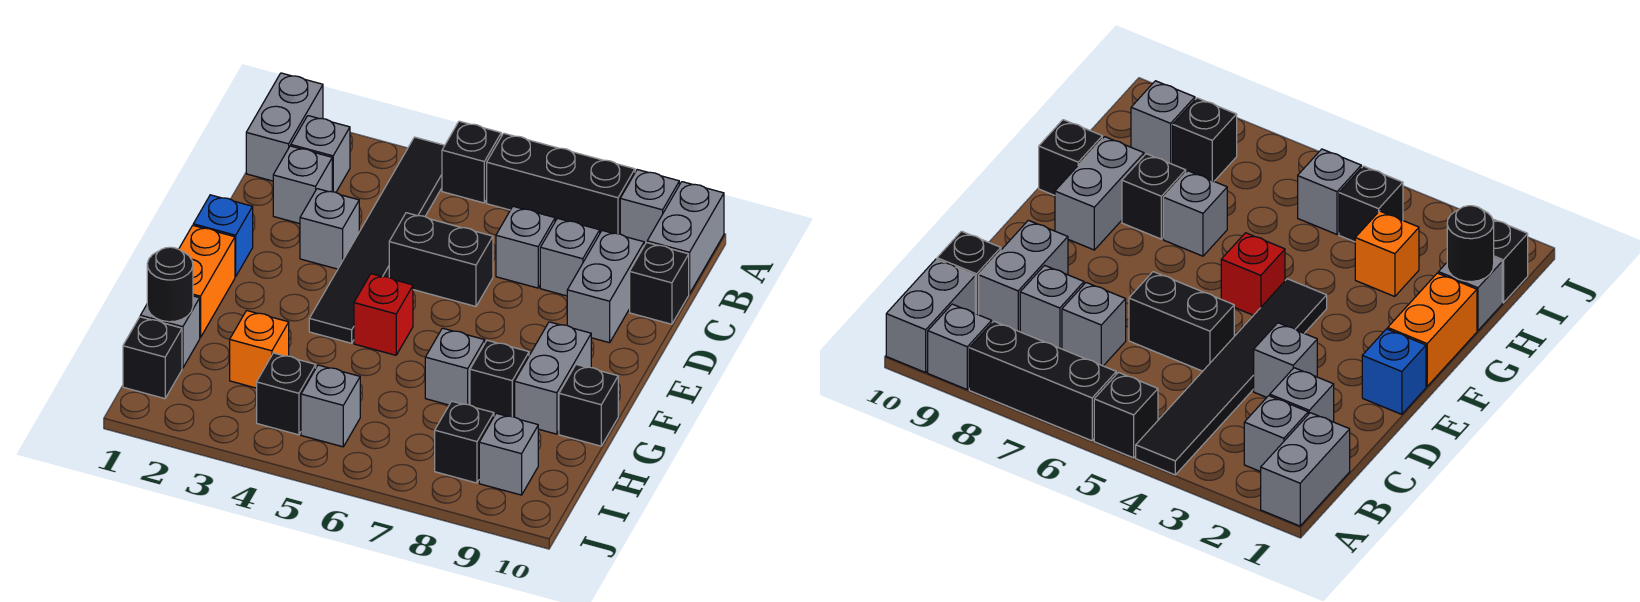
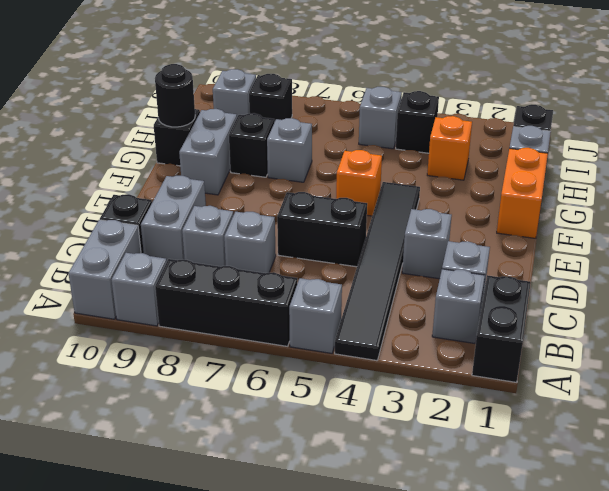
grey brick A1:B1 level 1 -> black brick A1:B1 level 1
black brick A5 level 1 -> grey brick A5 level 1
blue brick E1 level 1 -> none
red brick F5 level 1 -> orange brick F5 level 1
black round brick H1 level 2 -> black round brick G10 level 2

